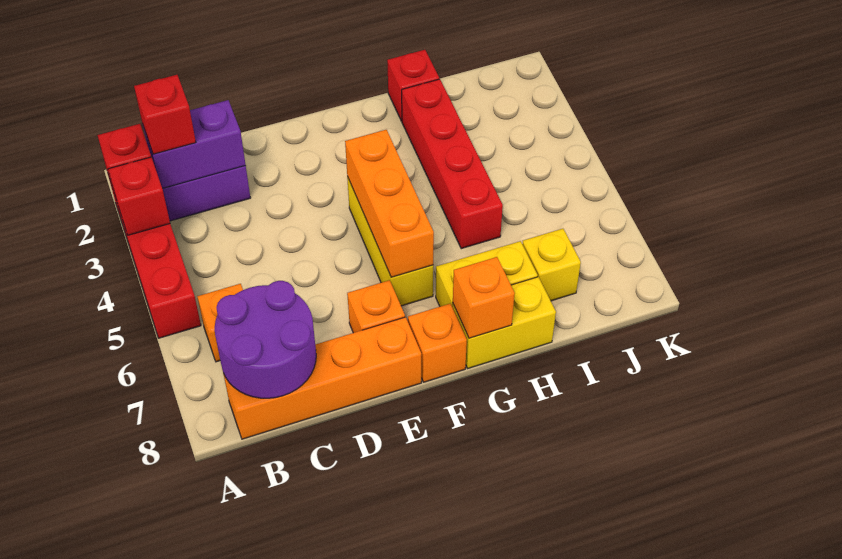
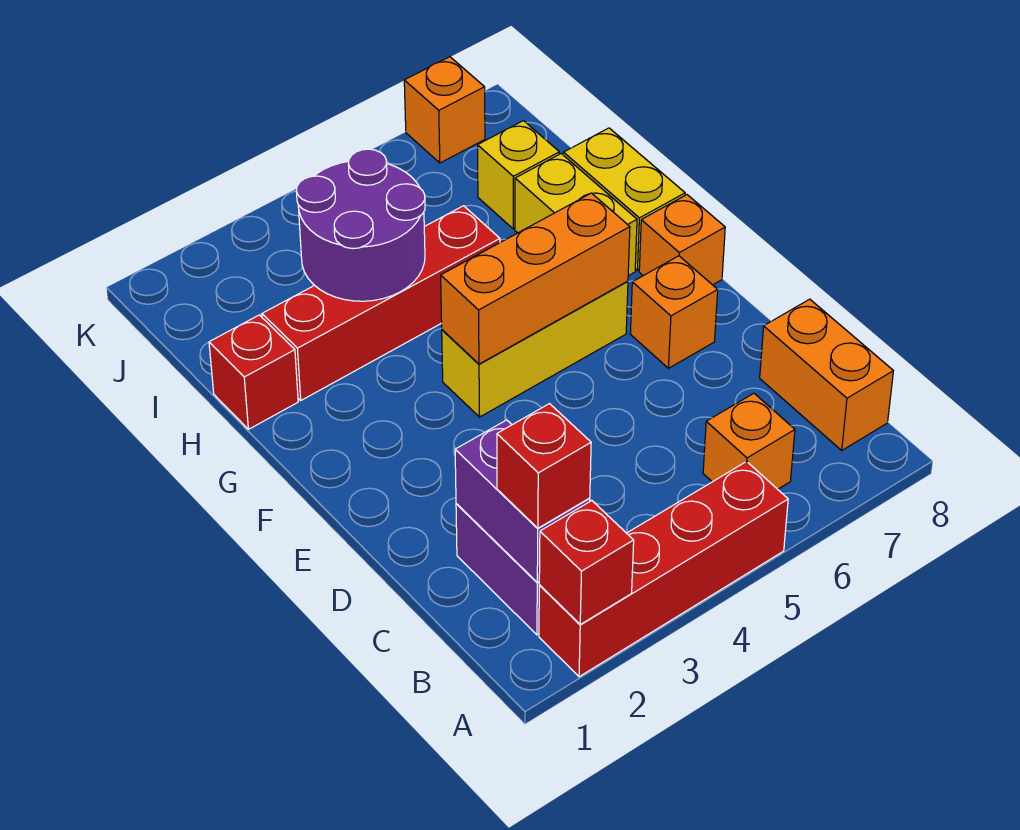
red brick A3 level 2 -> none
purple round brick B7:C8 level 2 -> purple round brick H3:I4 level 2
orange brick B8:E8 level 1 -> orange brick B8:C8 level 1
orange brick G8 level 2 -> orange brick K7 level 1

